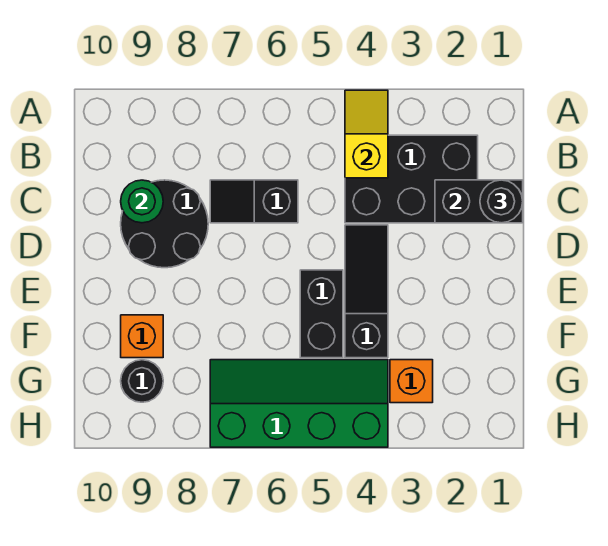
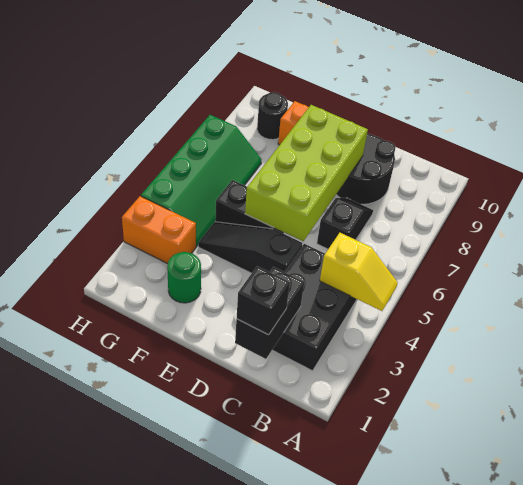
black round brick C1 level 3 -> black brick C1 level 3
green round brick C9 level 2 -> green round brick F2 level 1
black slope D4:F4 level 1 top F -> black slope D4:F4 level 1 top D
none -> lime brick D5:E8 level 2
orange brick G3 level 1 -> orange brick G3:H3 level 1

